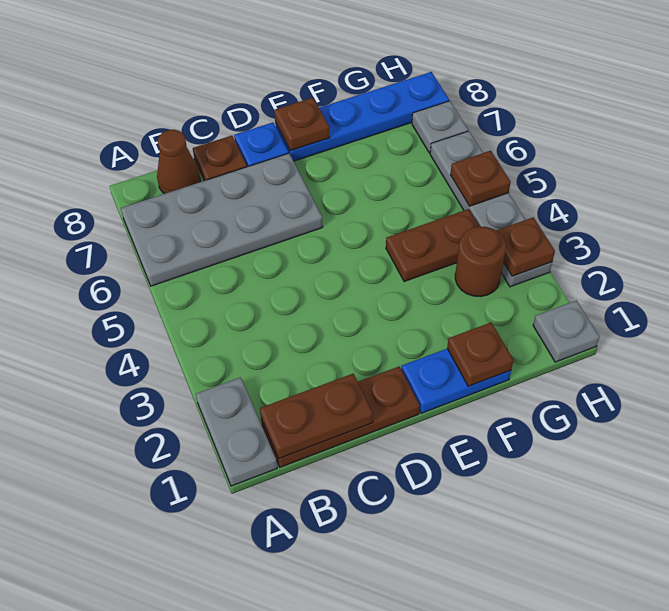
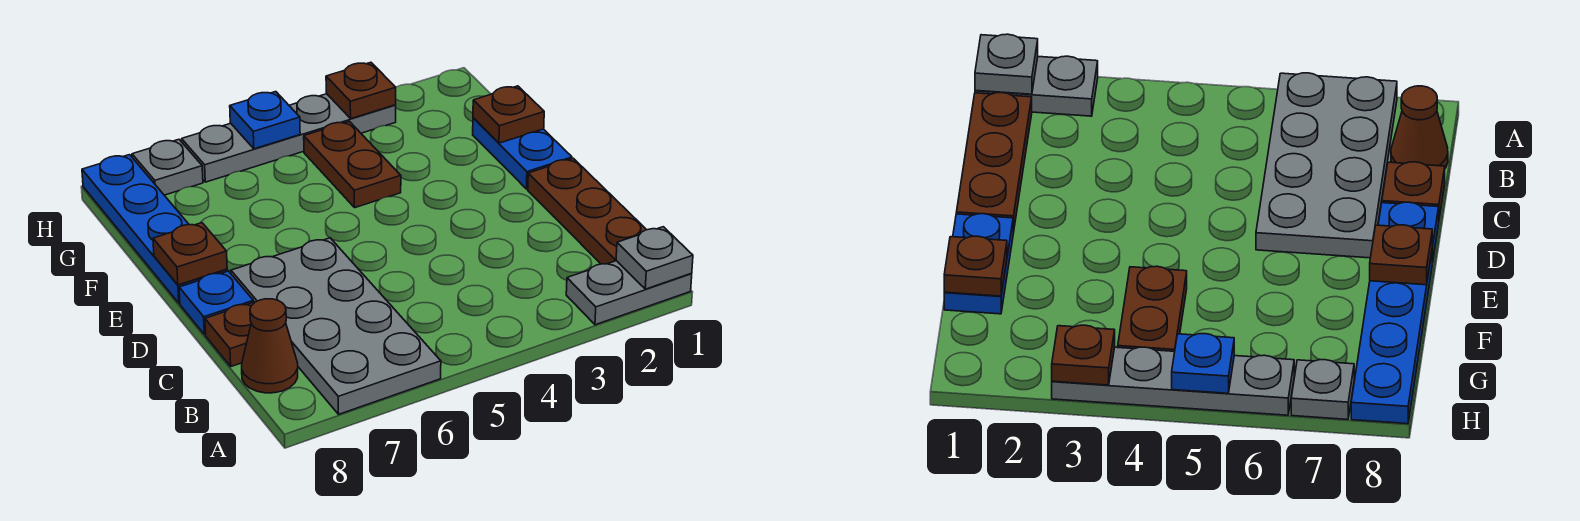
brown plate B1:C1 level 2 -> none
brown round brick G3 level 1 -> none
grey plate H1 level 1 -> grey plate A1 level 2
brown plate H5 level 2 -> blue plate H5 level 2

